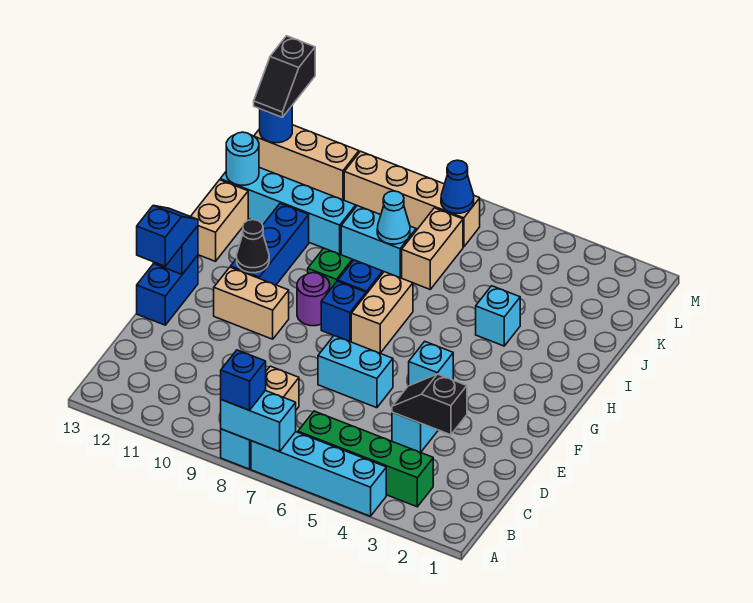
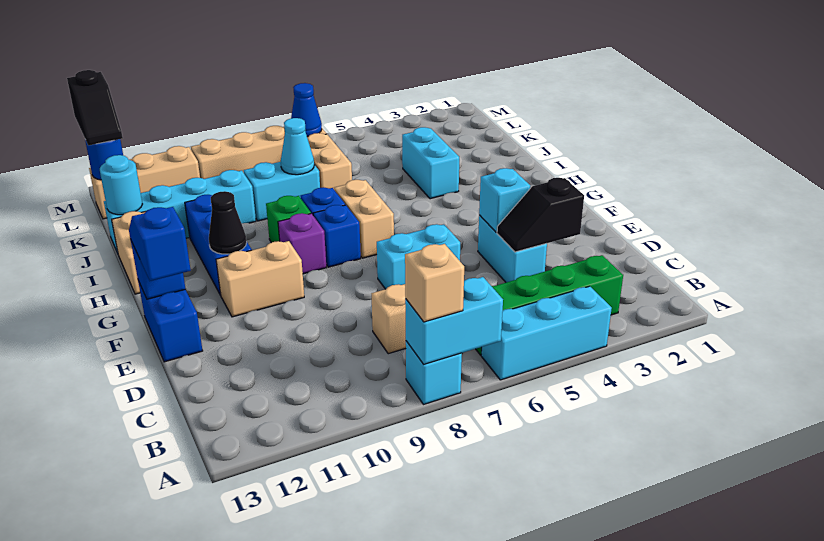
cyan brick A4:A7 level 1 -> cyan brick A4:A6 level 1
blue brick A8 level 3 -> tan brick A8 level 3
purple round brick G9 level 1 -> purple brick G9 level 1
cyan brick I4 level 1 -> cyan brick I4:J4 level 1

